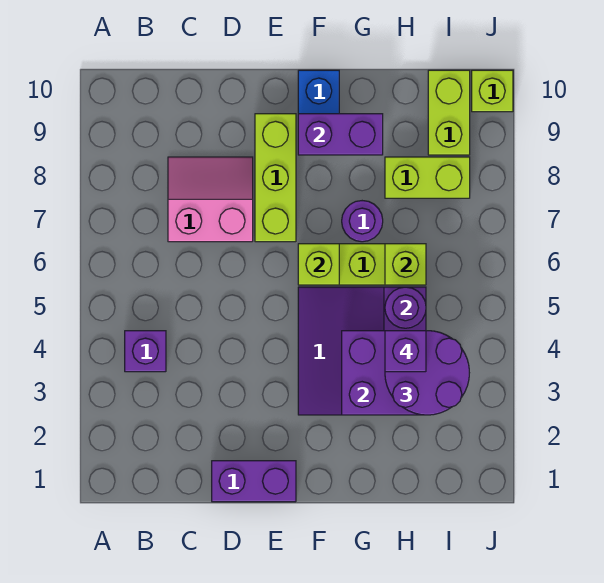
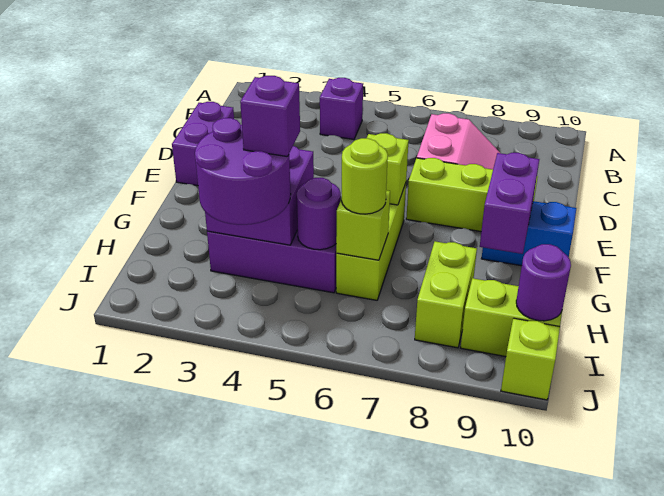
purple round brick G7 level 1 -> purple round brick I10 level 2
none -> lime round brick H6 level 3

